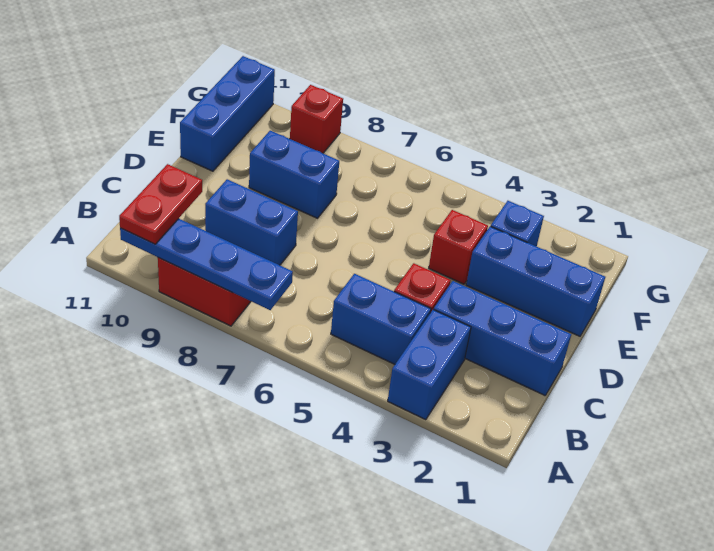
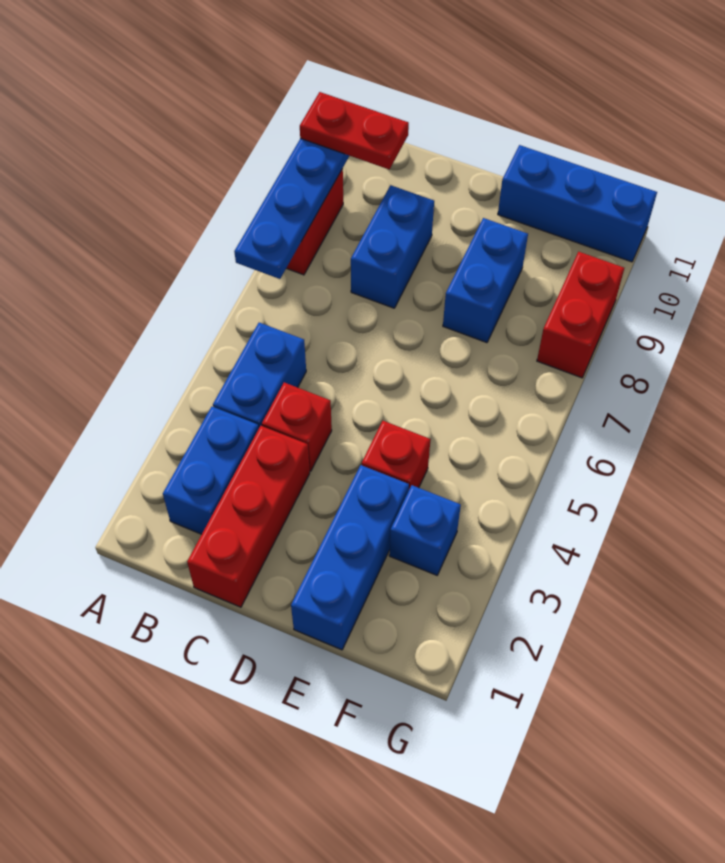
blue brick A3:B3 level 1 -> blue brick B2:B3 level 1
blue brick C1:C3 level 1 -> red brick C1:C3 level 1
red brick G9 level 1 -> red brick G8:G9 level 1

